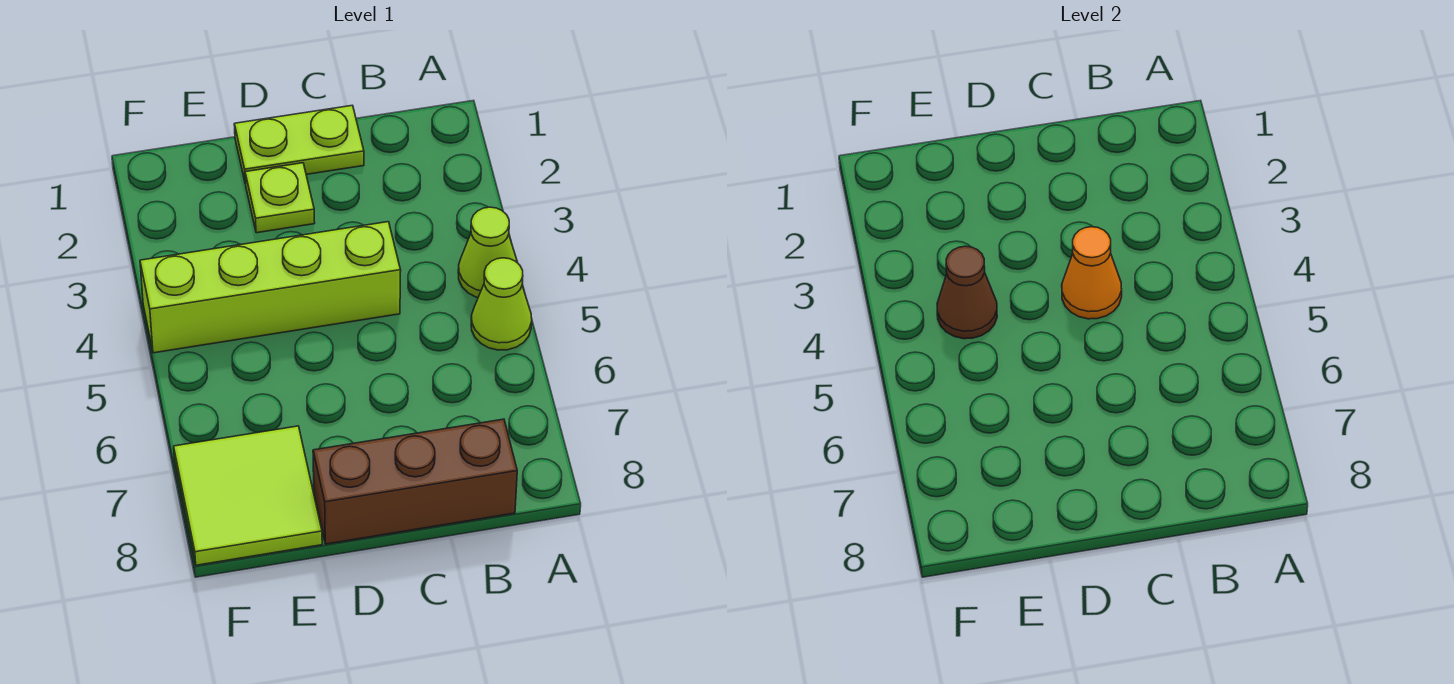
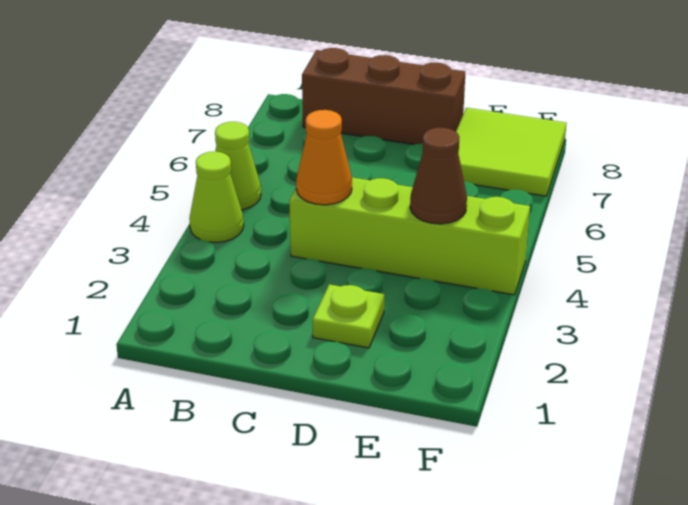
lime plate C1:D1 level 1 -> none

